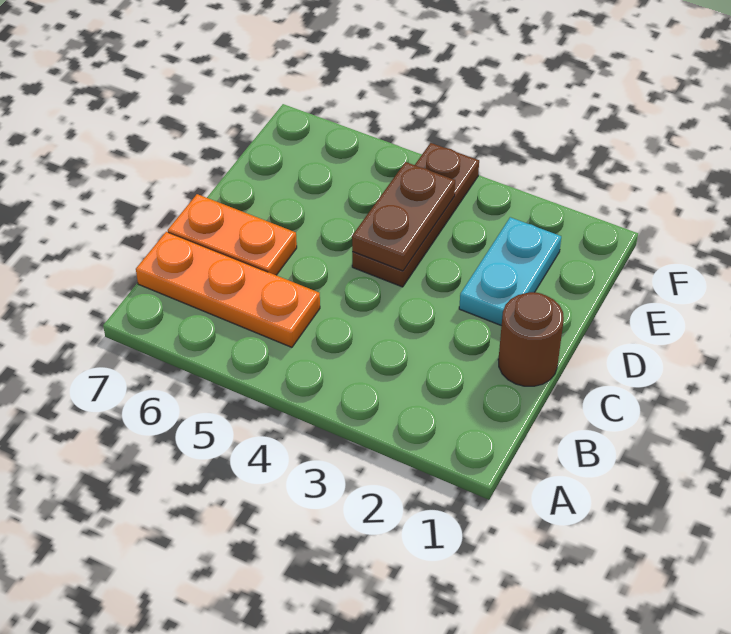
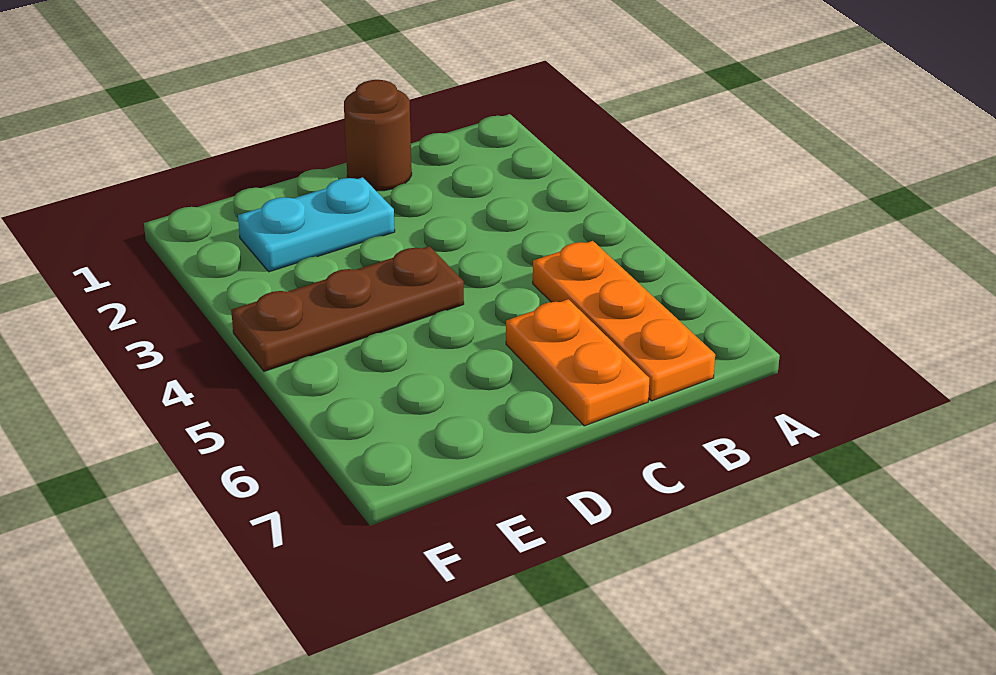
brown plate D4:E4 level 2 -> none

